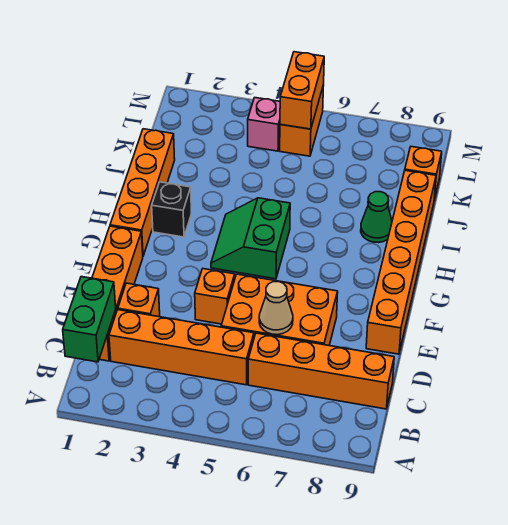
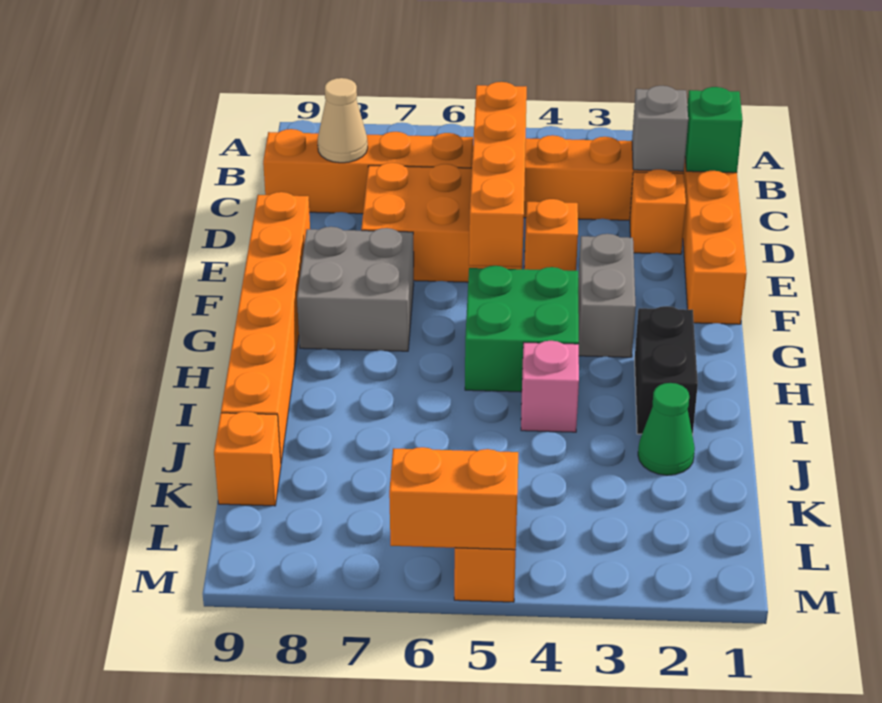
green brick B1:C1 level 2 -> green brick C1 level 2
none -> grey brick C2 level 2
tan cone D6 level 2 -> tan cone C8 level 2
none -> grey brick F3:G3 level 1
none -> grey brick F7:G8 level 1
orange brick G1:J1 level 1 -> orange brick C5:F5 level 2
green slope G4:H5 level 1 top 5 -> green brick G4:H5 level 1
black brick H2 level 1 -> black brick H2:I2 level 1
green cone I8 level 1 -> green cone J2 level 1
pink brick L4 level 1 -> pink brick I4 level 1
orange brick L5:M5 level 2 -> orange brick M5:M6 level 2

